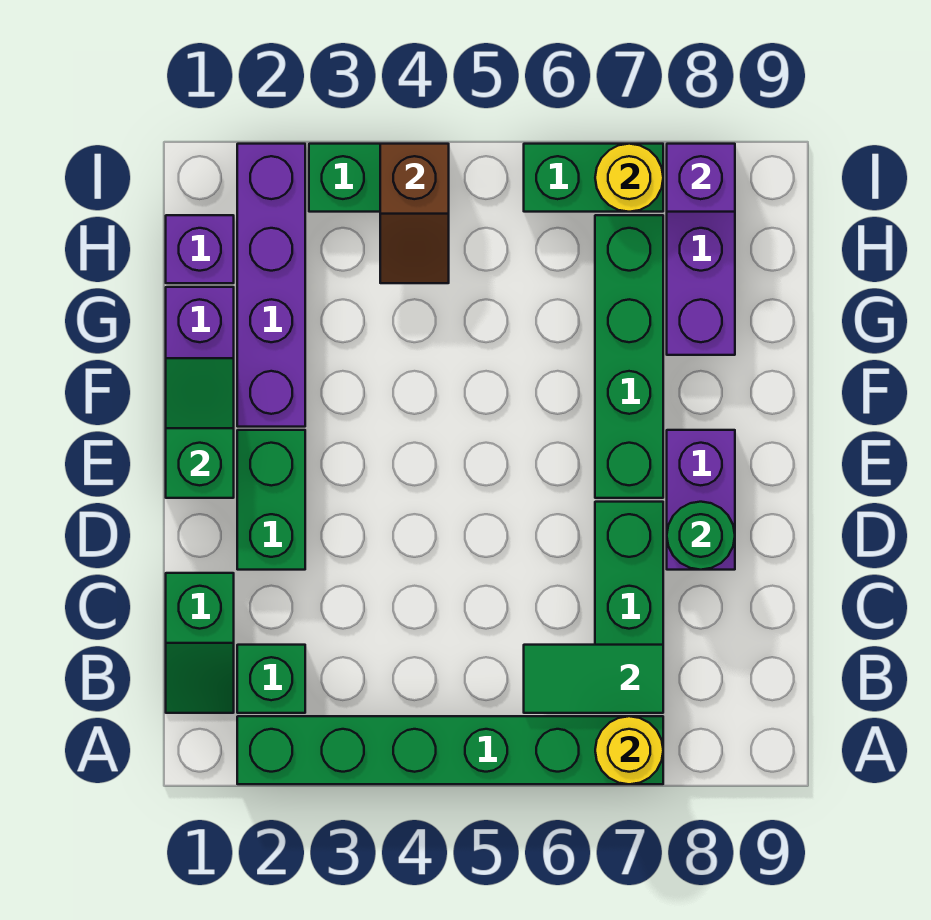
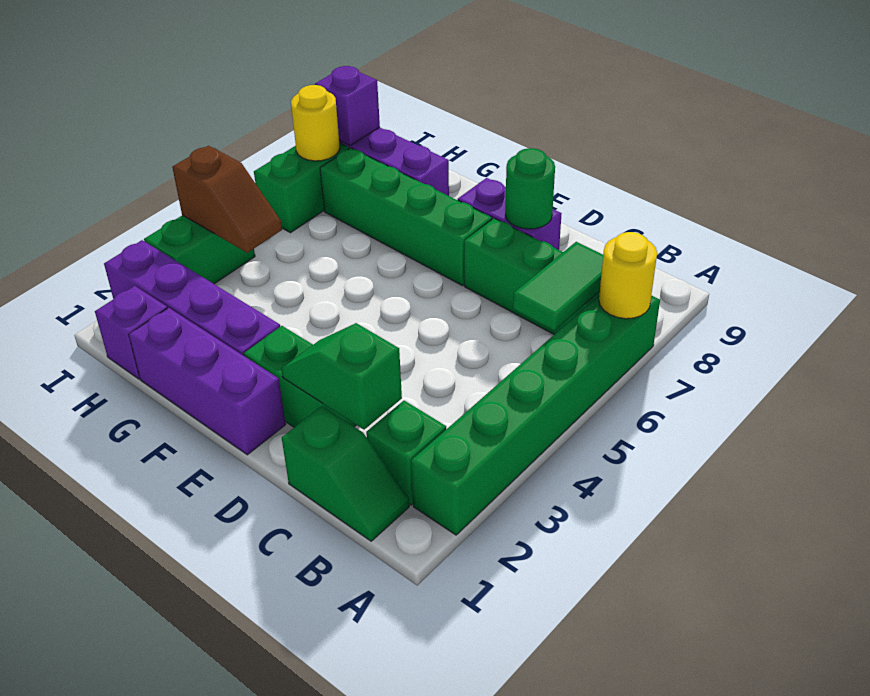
green slope E1:F1 level 2 top E -> green slope C2:D2 level 2 top C

